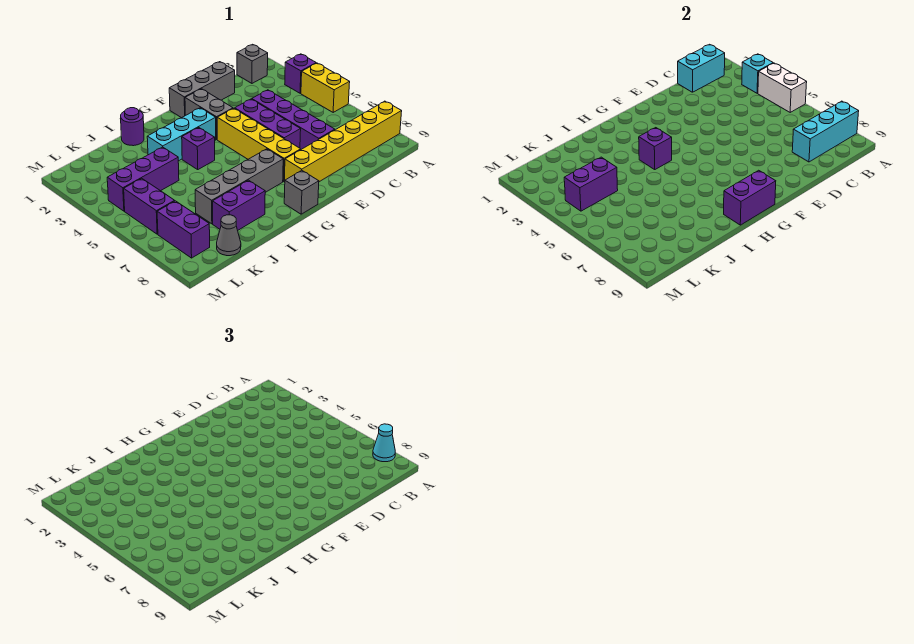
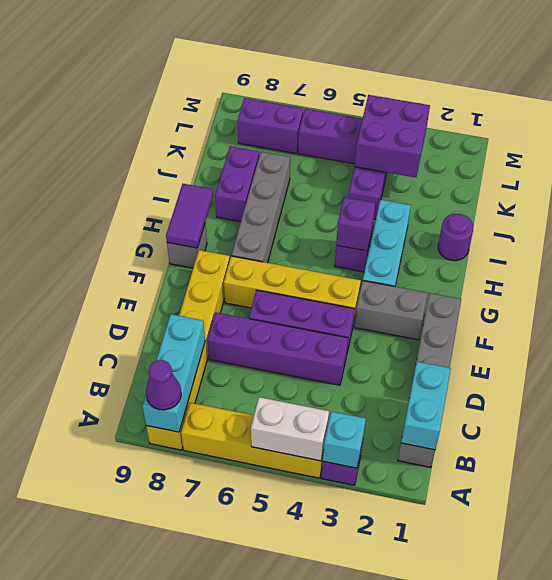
yellow brick A4:A5 level 1 -> yellow brick A4:A7 level 1
cyan cone A8 level 3 -> purple cone A8 level 3
purple brick G9:H9 level 2 -> purple tile G9:H9 level 2
purple brick K4:L4 level 2 -> purple brick K3:L4 level 2
grey cone K9 level 1 -> none

